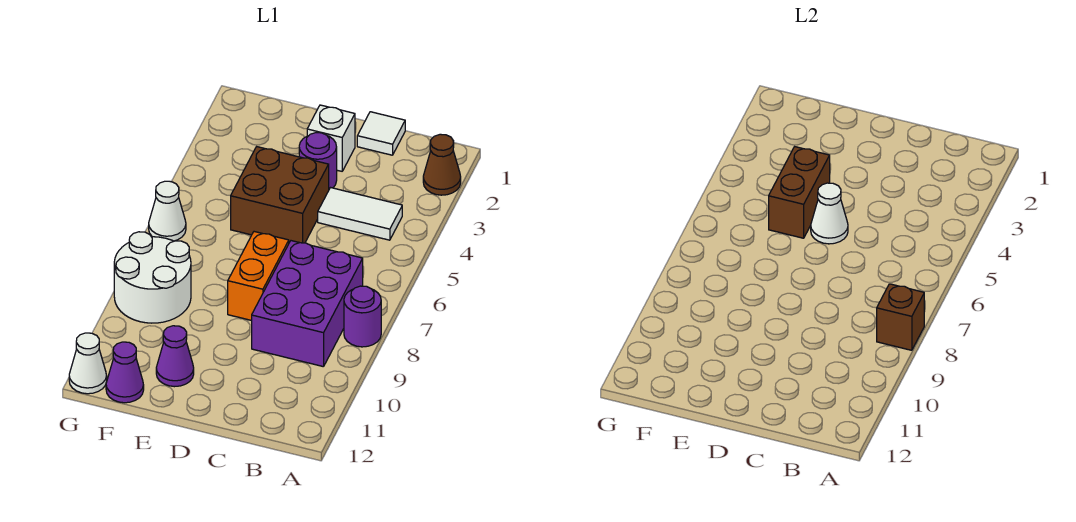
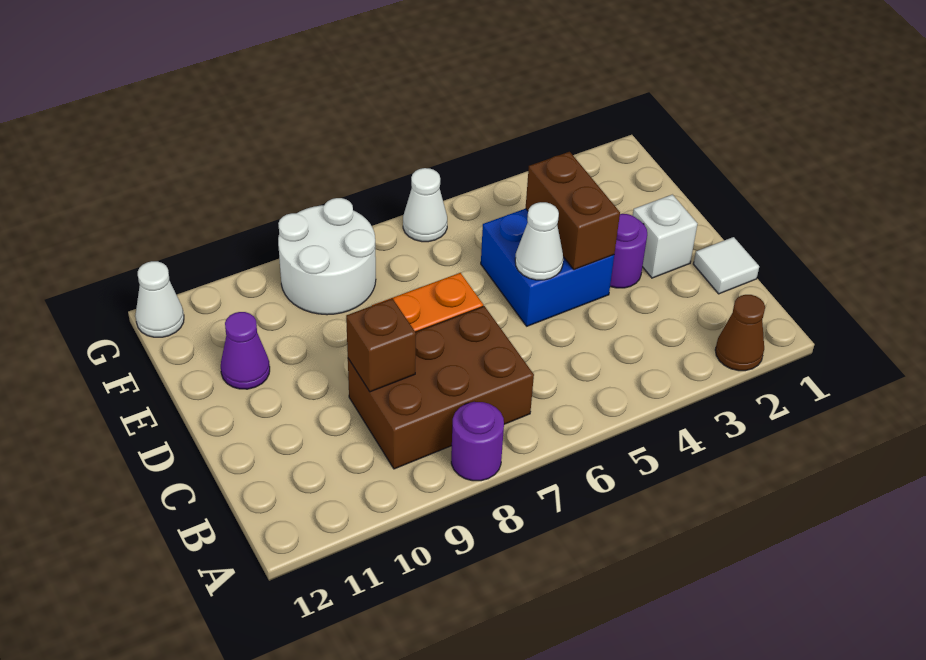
brown brick A8 level 2 -> brown brick C9 level 2
white tile B4:C4 level 1 -> none
purple brick B7:C9 level 1 -> brown brick B7:C9 level 1
brown brick D4:E5 level 1 -> blue brick D4:E5 level 1
brown brick E4:E5 level 2 -> brown brick D4:E4 level 2
purple cone F12 level 1 -> none

